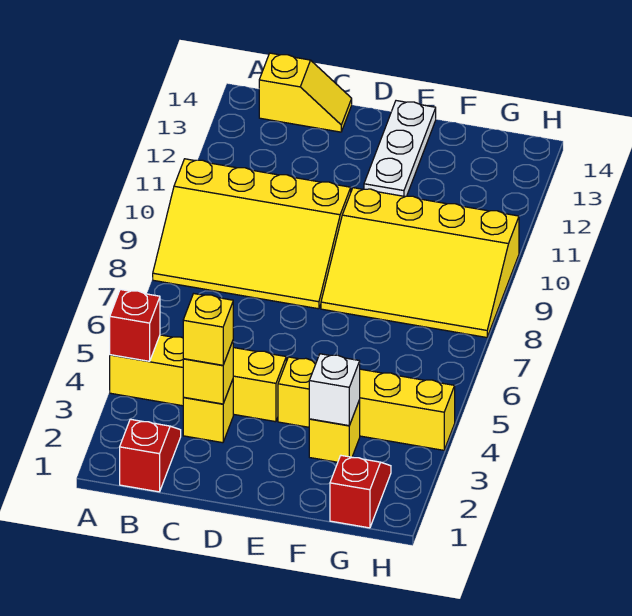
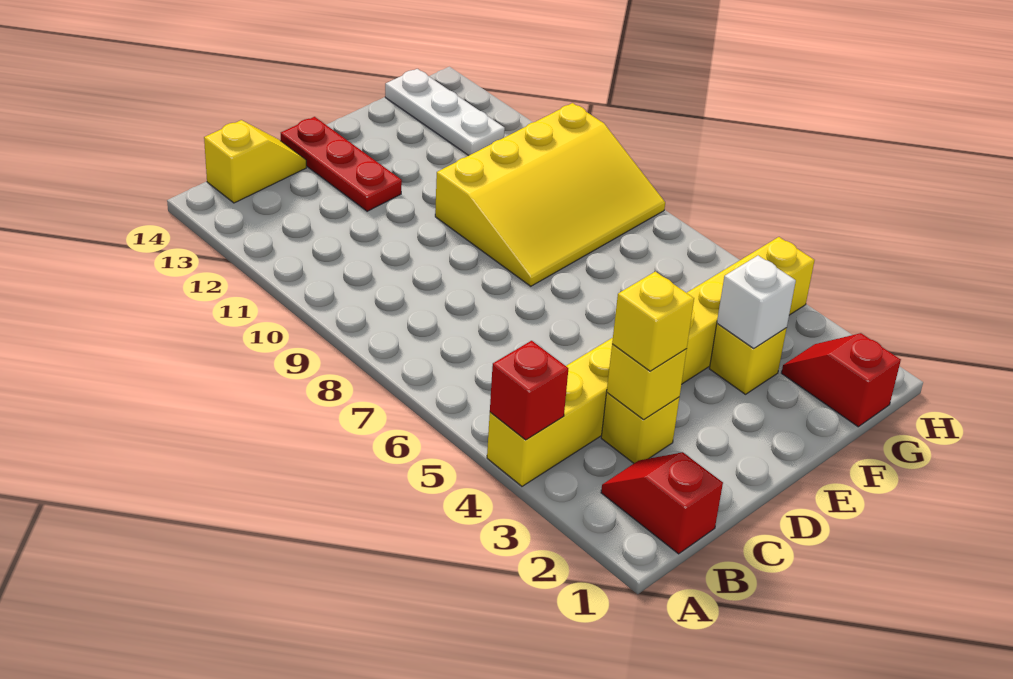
yellow slope A8:D10 level 1 top 10 -> none
none -> red plate D12:D14 level 1
white plate E12:E14 level 1 -> white plate G12:G14 level 1

